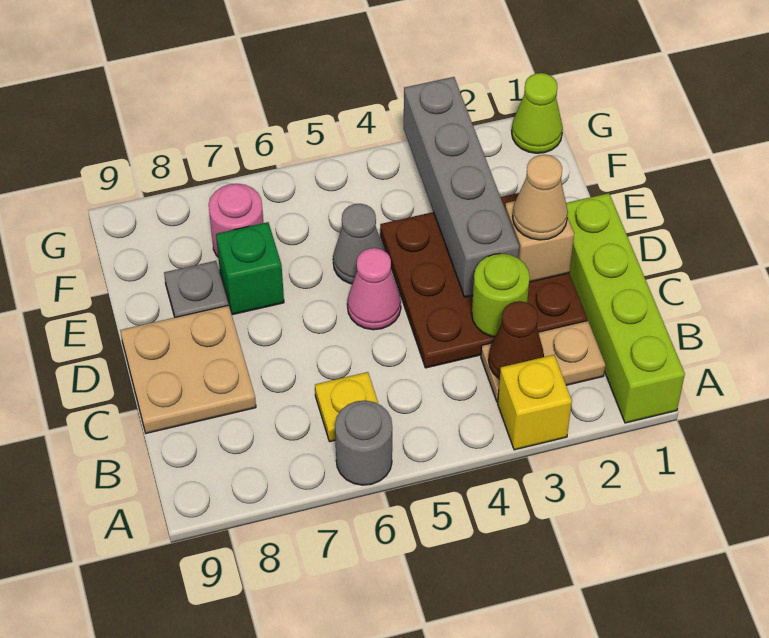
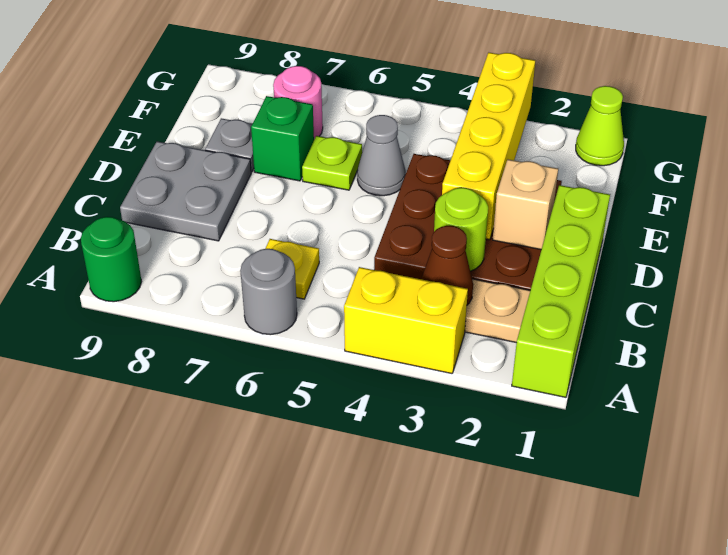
yellow brick A3 level 1 -> yellow brick A3:A4 level 1
none -> green round brick A9 level 1
tan plate C8:D9 level 1 -> grey plate C8:D9 level 1
tan cone D2 level 3 -> none
grey brick D3:G3 level 2 -> yellow brick D3:G3 level 2
pink cone D5 level 1 -> none
none -> lime plate E6 level 1

